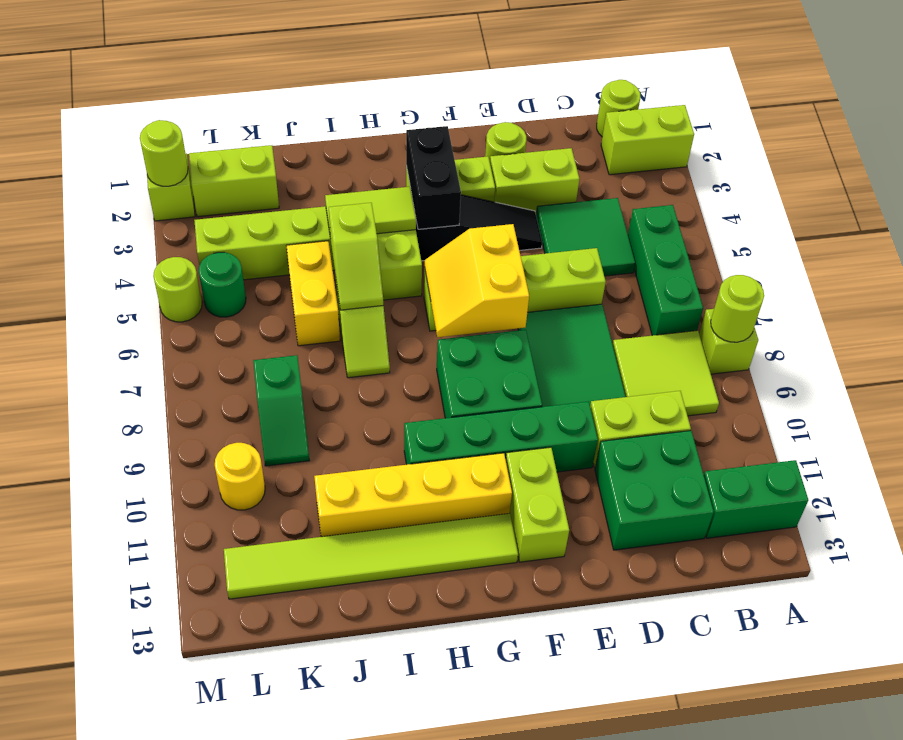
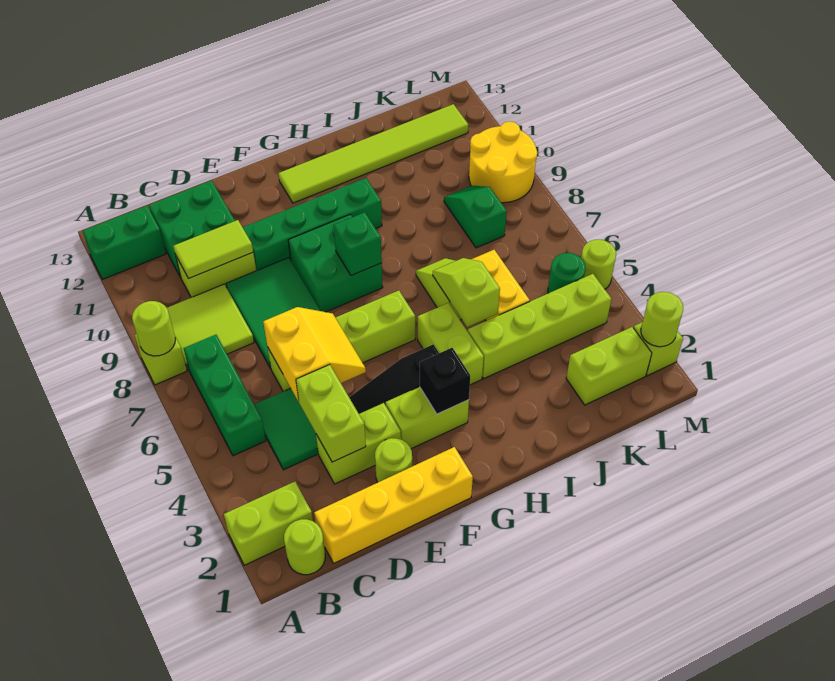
yellow slope F6:G7 level 2 top F -> yellow slope D5:E6 level 2 top D
lime brick F11:F12 level 1 -> lime brick D3:D4 level 2
black brick G3:G4 level 2 -> black brick G3 level 2
none -> green brick G8 level 2
yellow brick G11:J11 level 1 -> yellow brick C1:F1 level 1
lime tile H4:I4 level 2 -> lime tile C10:D10 level 2
yellow round brick L10 level 1 -> yellow round brick L9:M10 level 1

